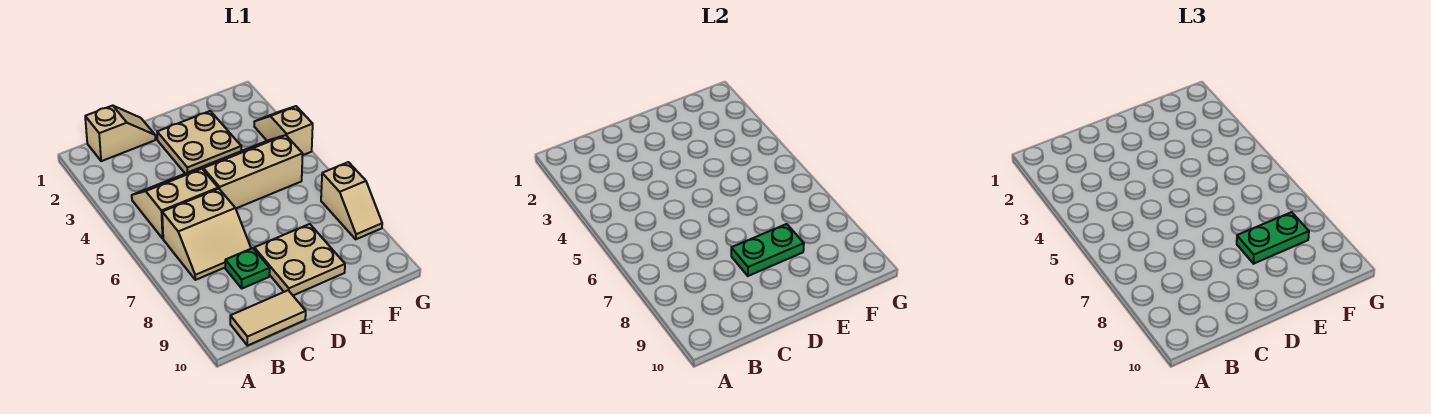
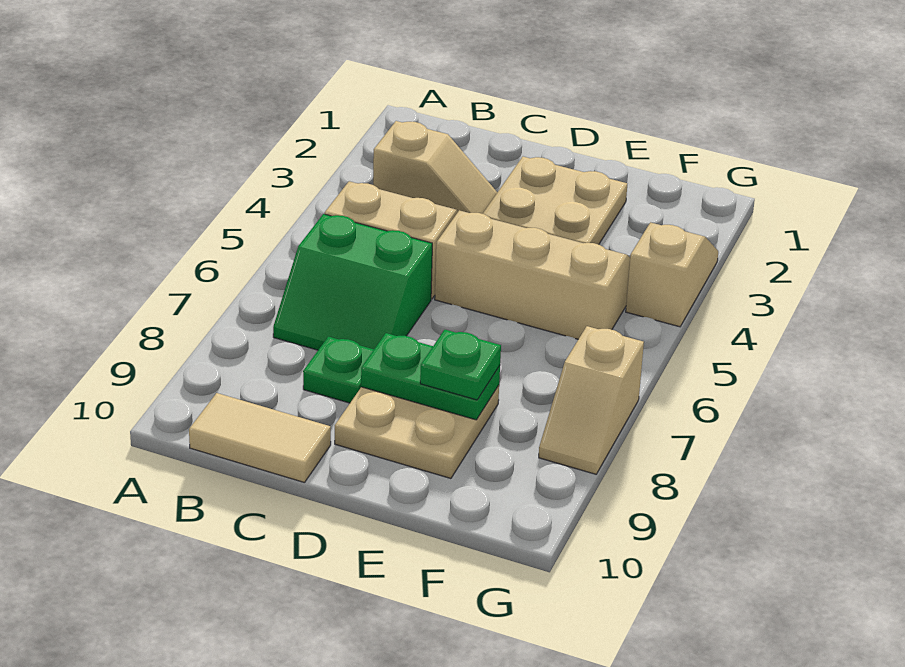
tan slope B1:C1 level 1 top B -> tan slope B3:C3 level 1 top B
tan slope B6:C7 level 1 top 6 -> green slope B6:C7 level 1 top 6
green plate E8:F8 level 3 -> green plate E8 level 3

